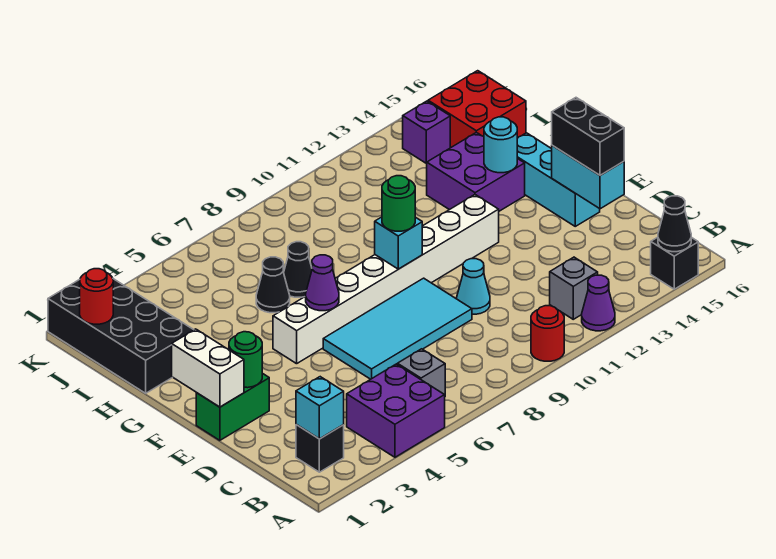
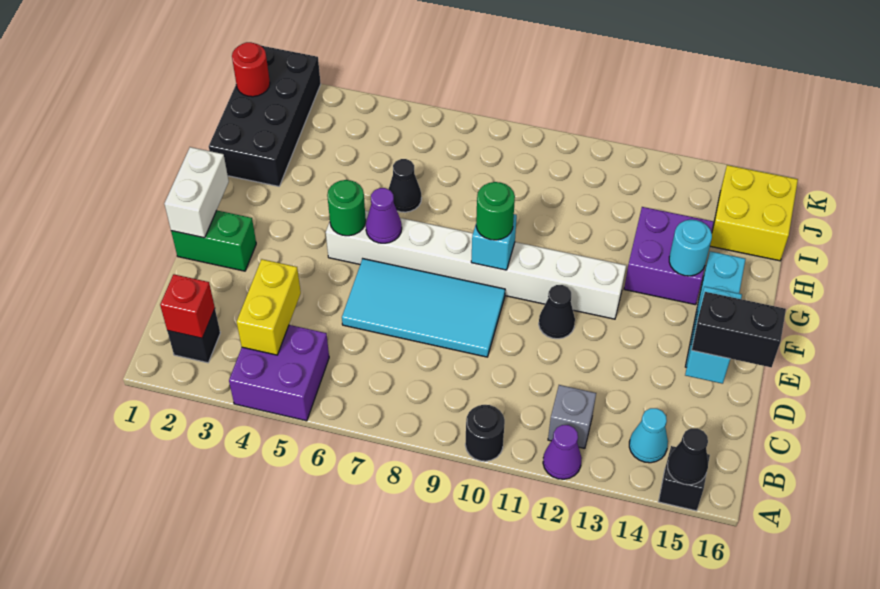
red round brick A10 level 1 -> black round brick A10 level 1
cyan brick B2 level 2 -> red brick B2 level 2
none -> yellow brick B4:C4 level 2
grey brick B6 level 1 -> none
cyan cone D10 level 1 -> cyan cone B14 level 1
black brick D15:E15 level 3 -> black brick D15:D16 level 3
green round brick E2 level 2 -> green round brick F5 level 2
black cone H7 level 1 -> black cone E11 level 1
red brick I15:J16 level 1 -> yellow brick I15:J16 level 1
purple brick J14 level 1 -> none

